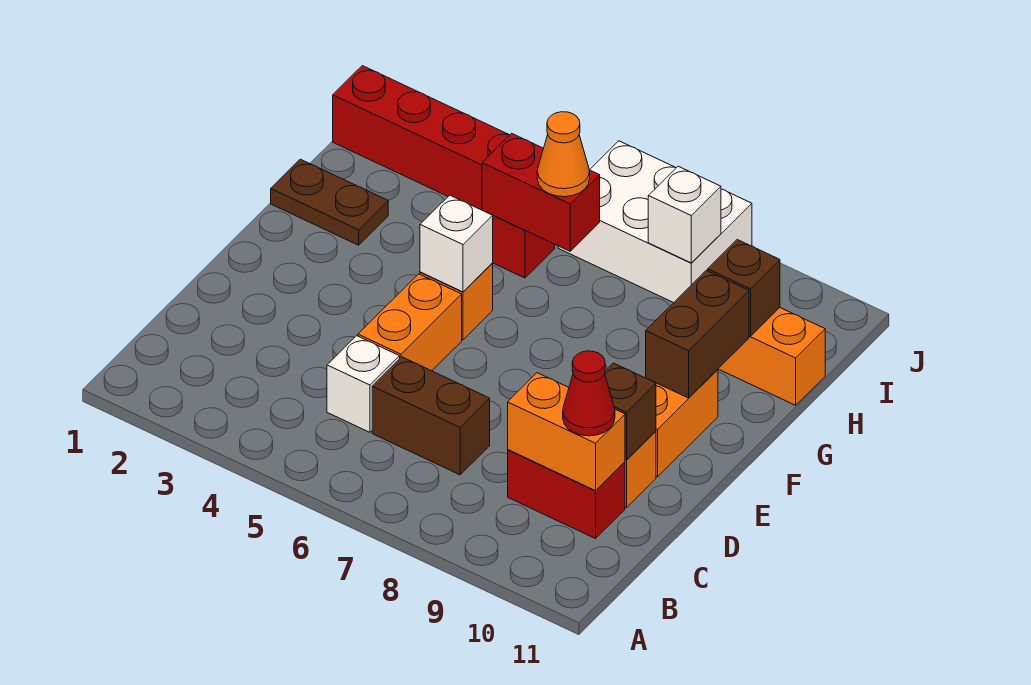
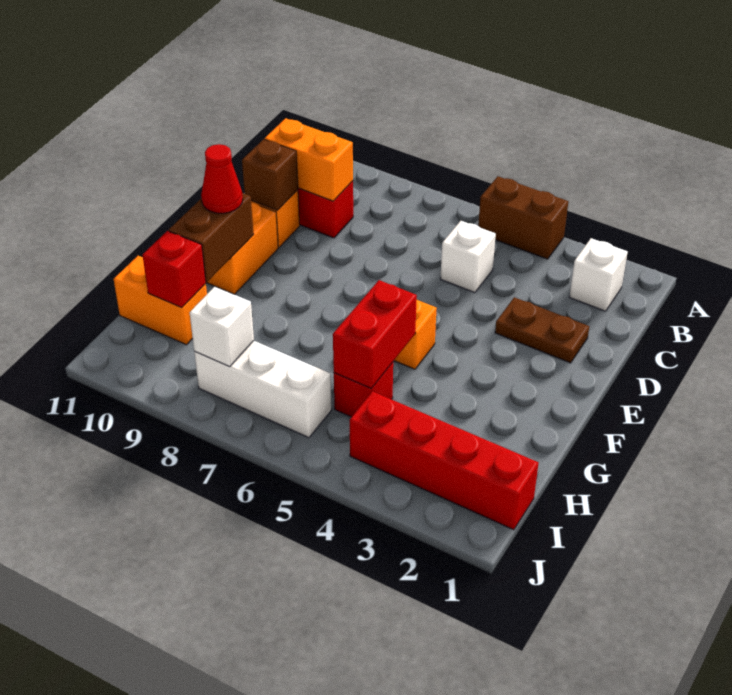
brown brick C6:C7 level 1 -> brown brick A4:A5 level 1
red cone C10 level 3 -> red cone F10 level 3
orange brick D5:E5 level 1 -> none
white brick F5 level 2 -> white brick B2 level 1
brown plate G1:G2 level 1 -> brown plate D2:D3 level 1
red brick H5:H6 level 2 -> red brick G5:H5 level 2
orange cone H6 level 3 -> none
brown brick H10 level 2 -> red brick H10 level 2
white brick I6:J8 level 1 -> white brick I6:I8 level 1

